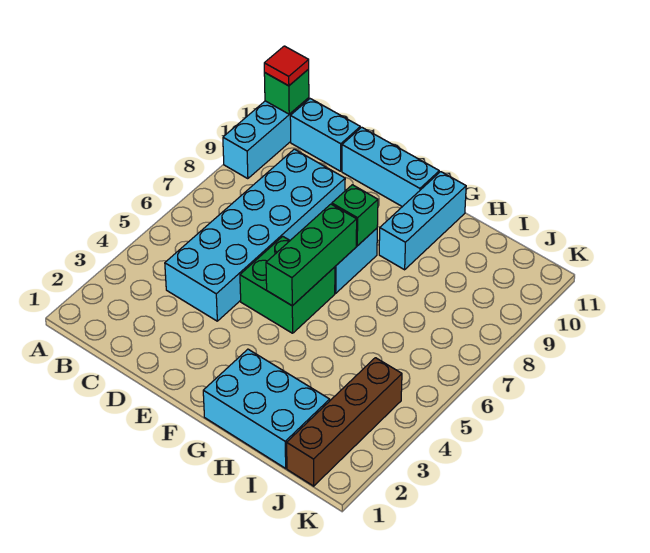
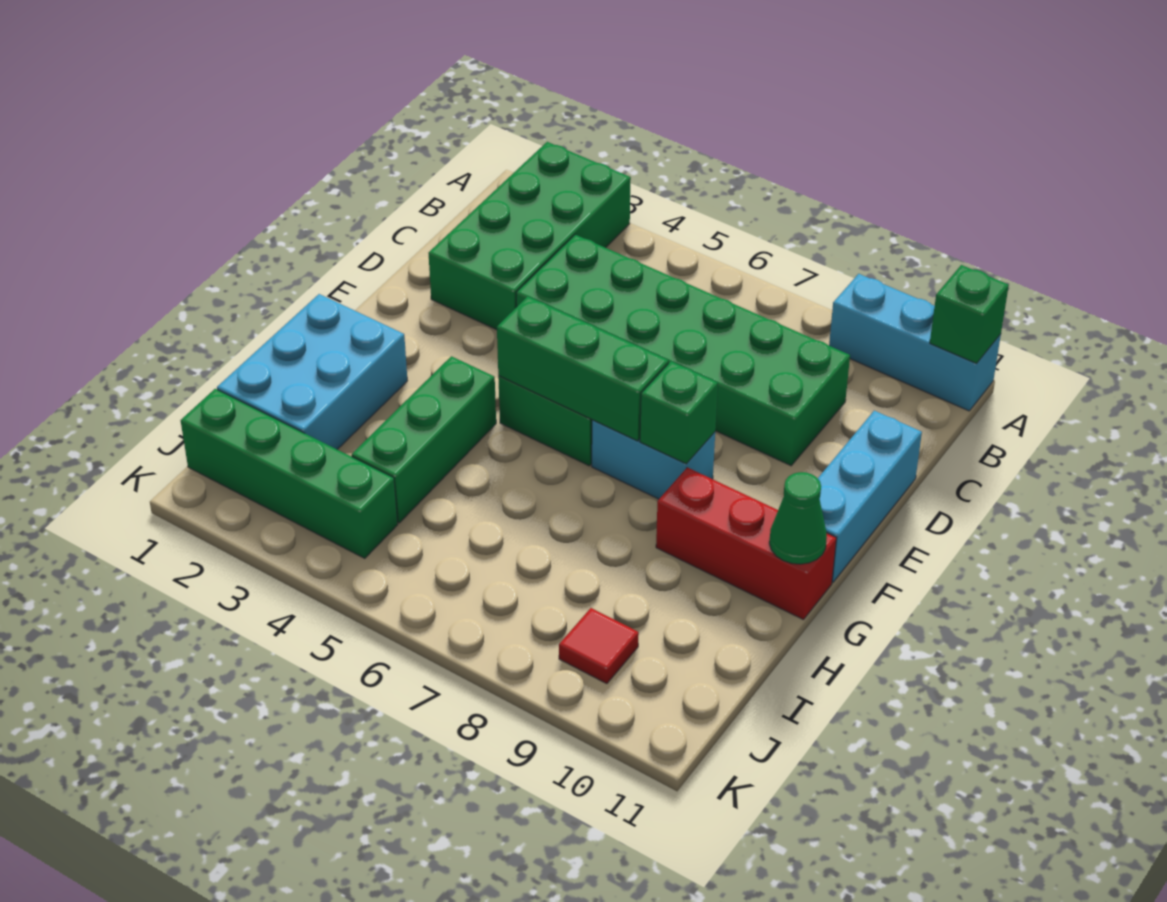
none -> green brick A2:D3 level 1
red tile A11 level 3 -> red tile J9 level 1
cyan brick B11:C11 level 1 -> none
cyan brick C4:D9 level 1 -> green brick C4:D9 level 1
none -> green brick G4:I4 level 1
cyan brick G9:G11 level 1 -> red brick G9:G11 level 1
none -> green cone G11 level 2
brown brick J1:J4 level 1 -> green brick J1:J4 level 1

